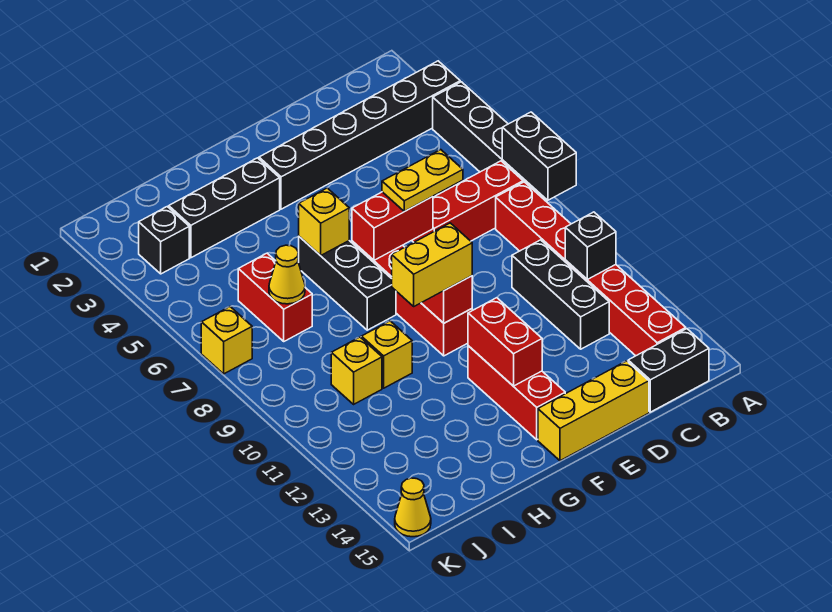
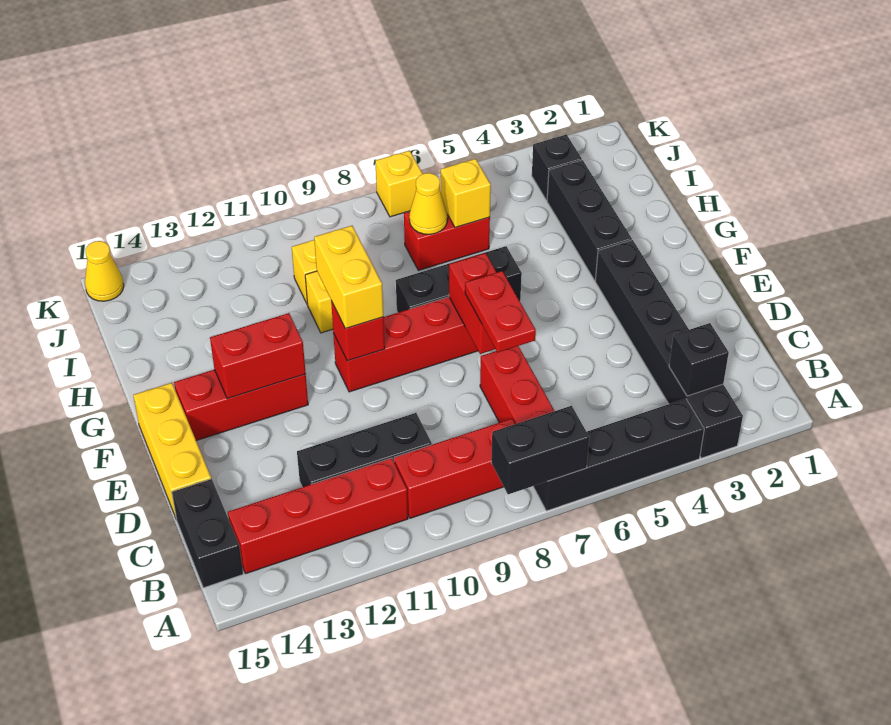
black brick B11 level 2 -> black brick B3 level 2
yellow plate D7:E7 level 3 -> red plate D7:E7 level 3
yellow brick G6 level 2 -> yellow brick I6 level 2

